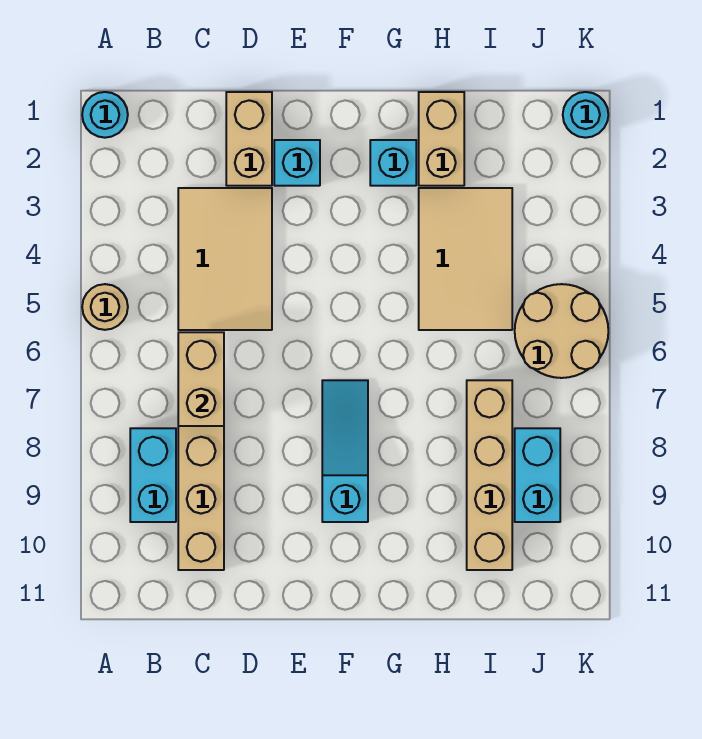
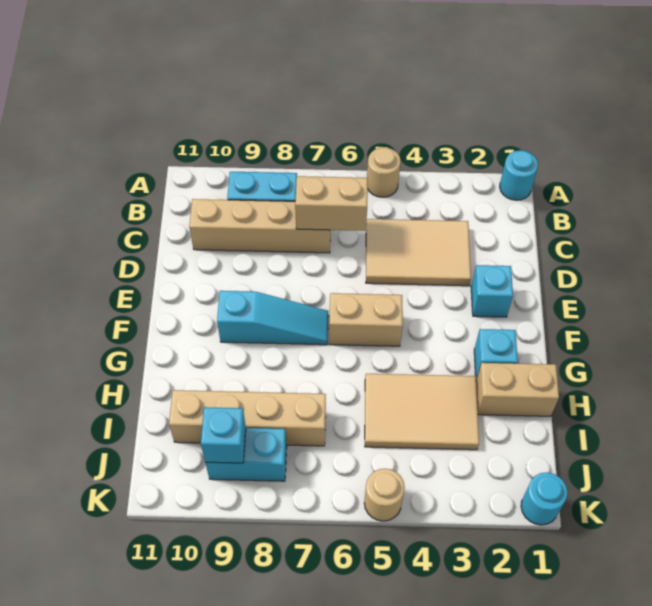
tan brick D1:D2 level 1 -> tan brick F5:F6 level 1
tan round brick J5:K6 level 1 -> tan round brick K5 level 1
none -> cyan brick J9 level 2

